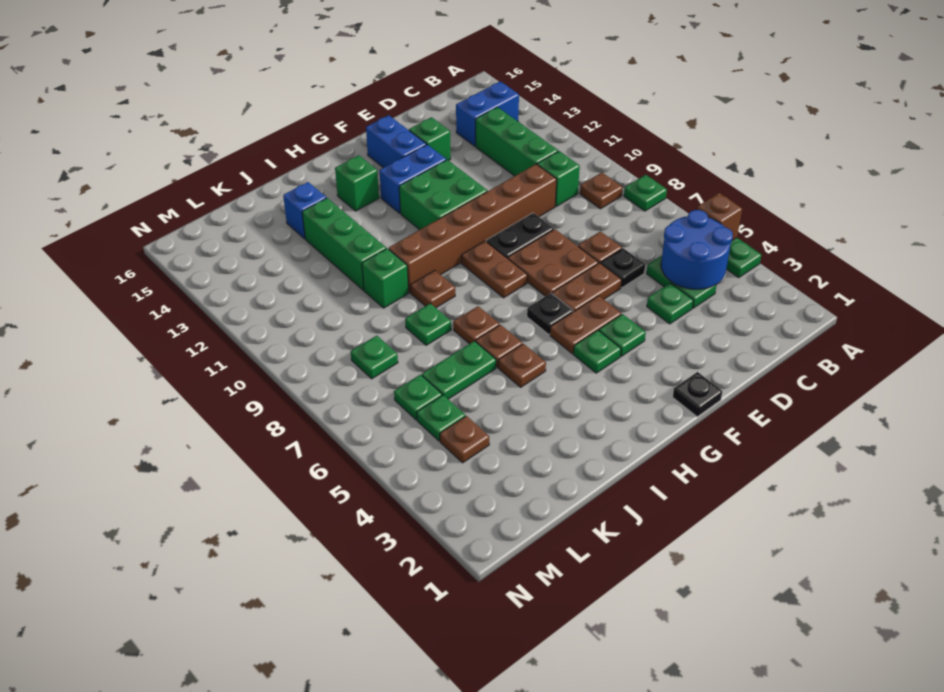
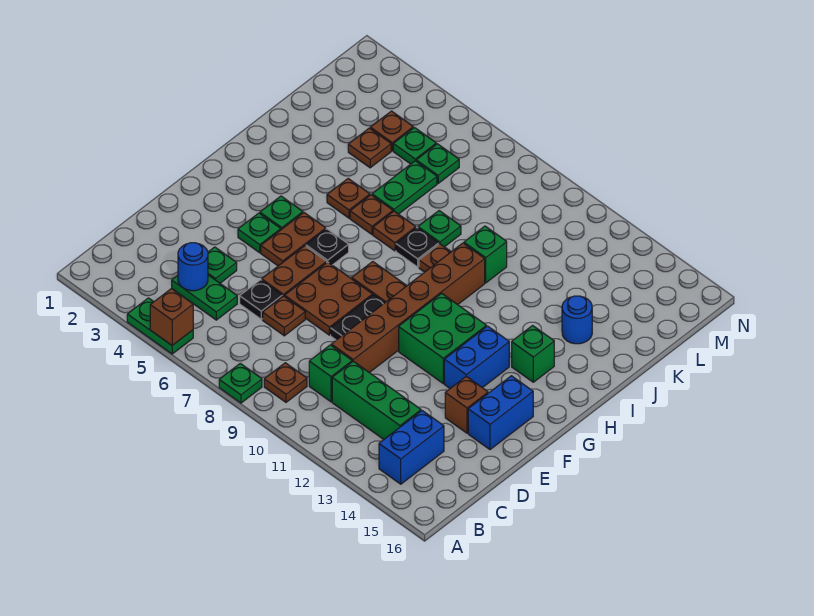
blue round brick B4:C5 level 2 -> blue round brick C4 level 2
green brick E14 level 1 -> brown brick E14 level 1
black plate F1 level 1 -> black plate I8 level 1
blue brick F14:F15 level 1 -> blue brick E15:F15 level 1
green brick J11:J13 level 1 -> none
blue brick J14 level 1 -> blue round brick J14 level 1
none -> brown plate K4 level 1
green plate L8 level 1 -> none

